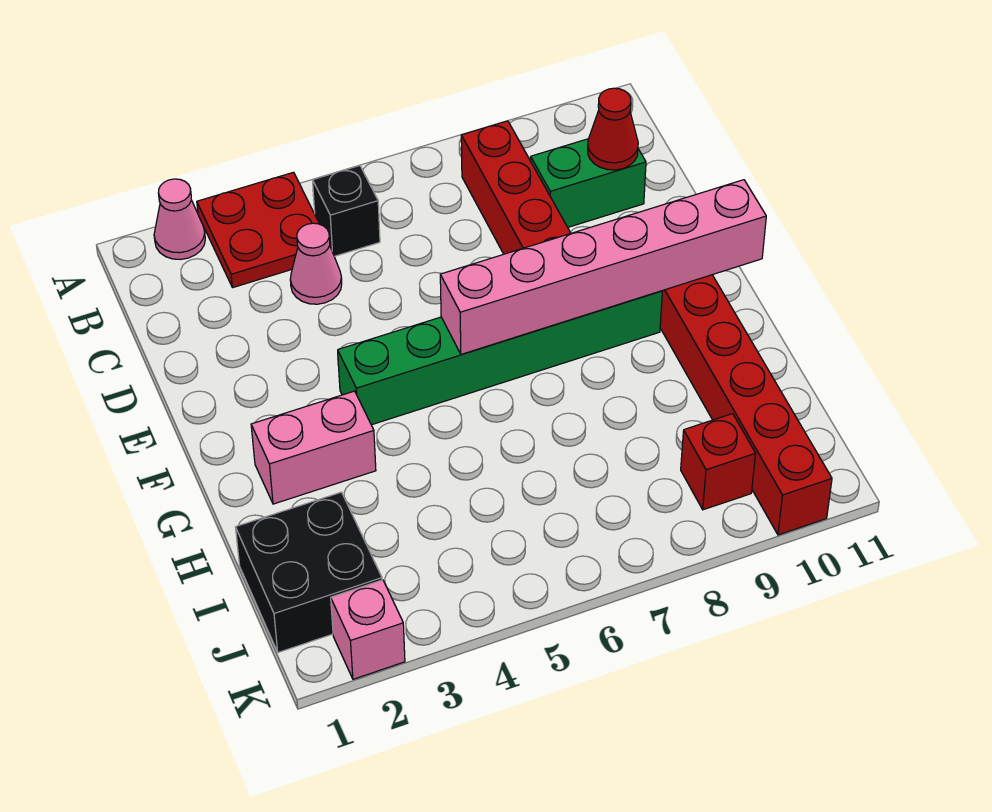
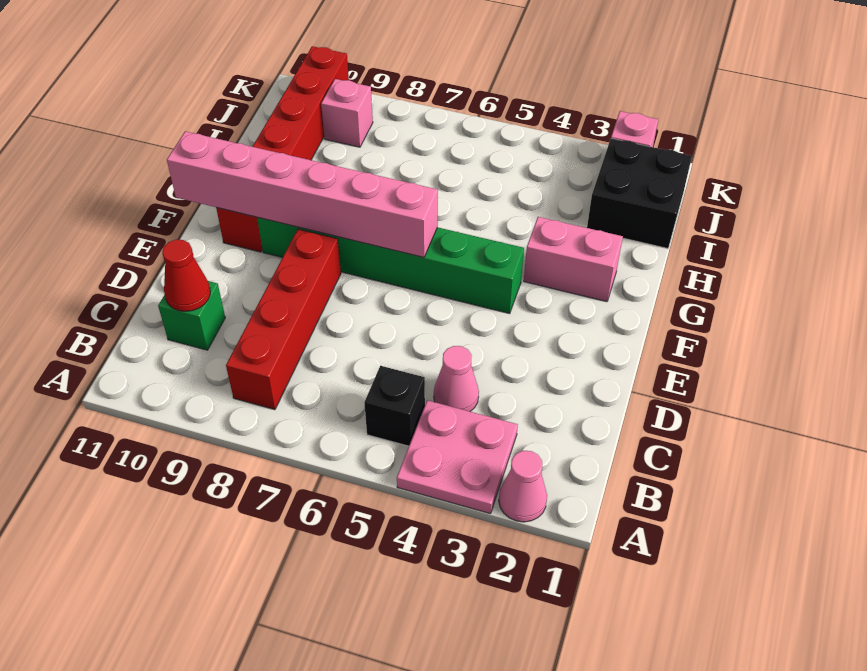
red plate A3:B4 level 1 -> pink plate A3:B4 level 1
green brick C9:C10 level 1 -> green brick C10 level 1
red brick J9 level 1 -> pink brick J9 level 1

